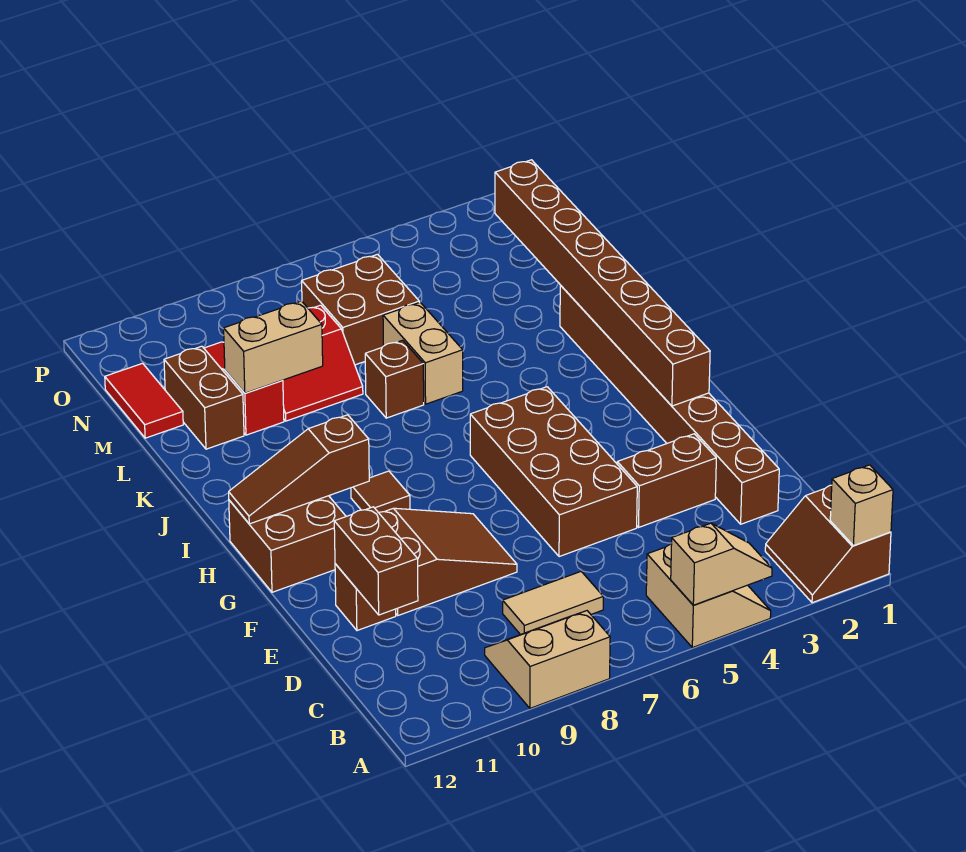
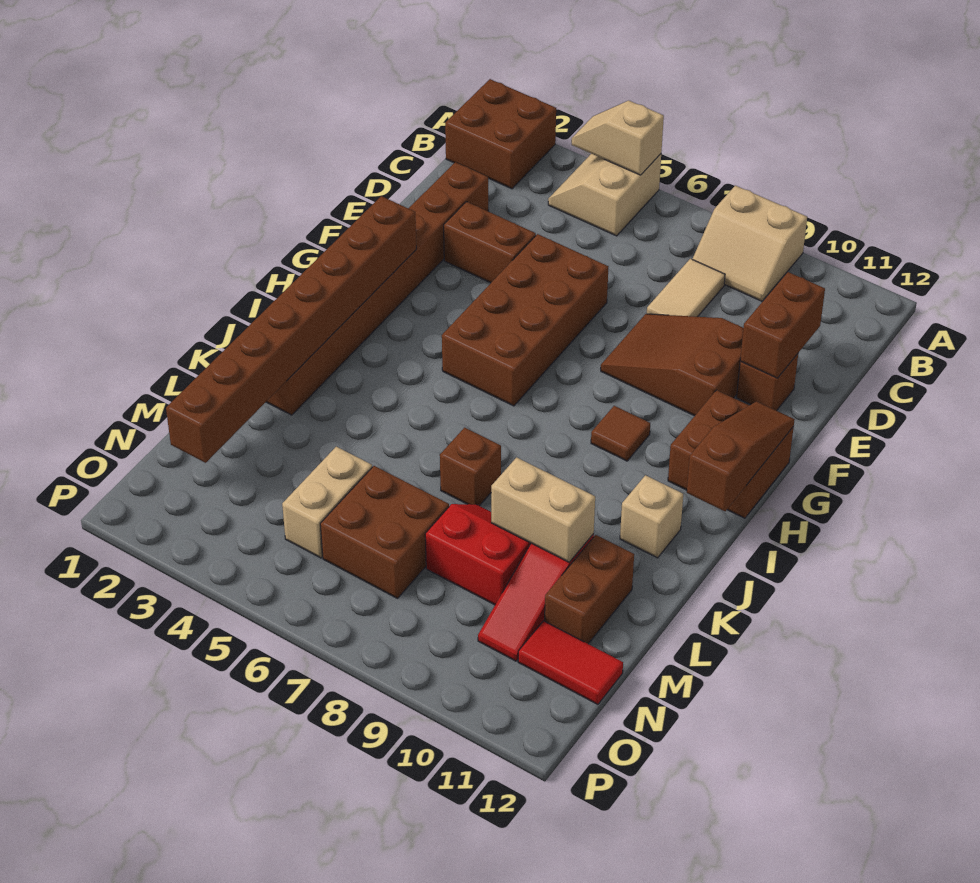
brown slope A1:B2 level 1 top 1 -> brown brick A1:B2 level 1
tan brick A1 level 2 -> tan brick J11 level 1
tan tile C7:C8 level 1 -> tan tile C8:D8 level 1
brown slope H10:H12 level 2 top 10 -> brown slope G12:I12 level 2 top I
tan brick K6:L6 level 1 -> tan brick M5:N5 level 1
red tile M12:N12 level 1 -> red tile N11:N12 level 1

